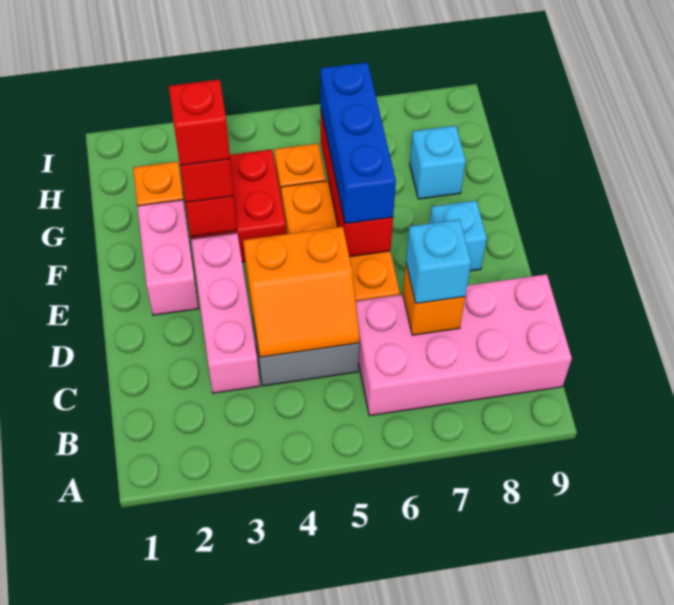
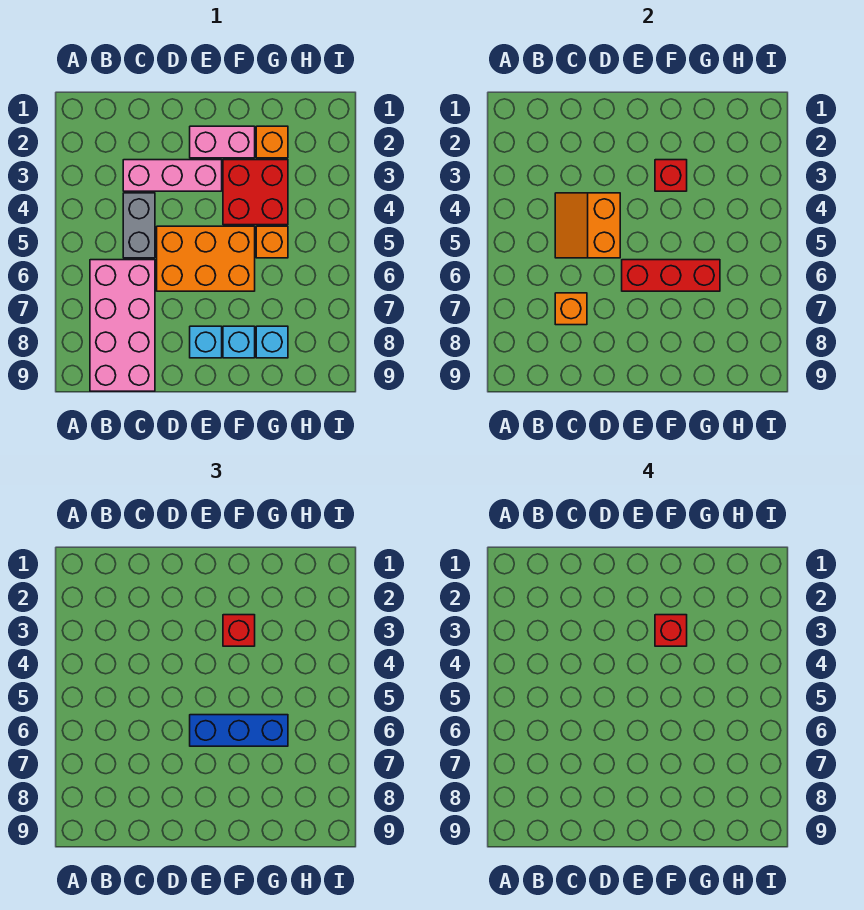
cyan brick C7 level 3 -> cyan brick F8 level 1

